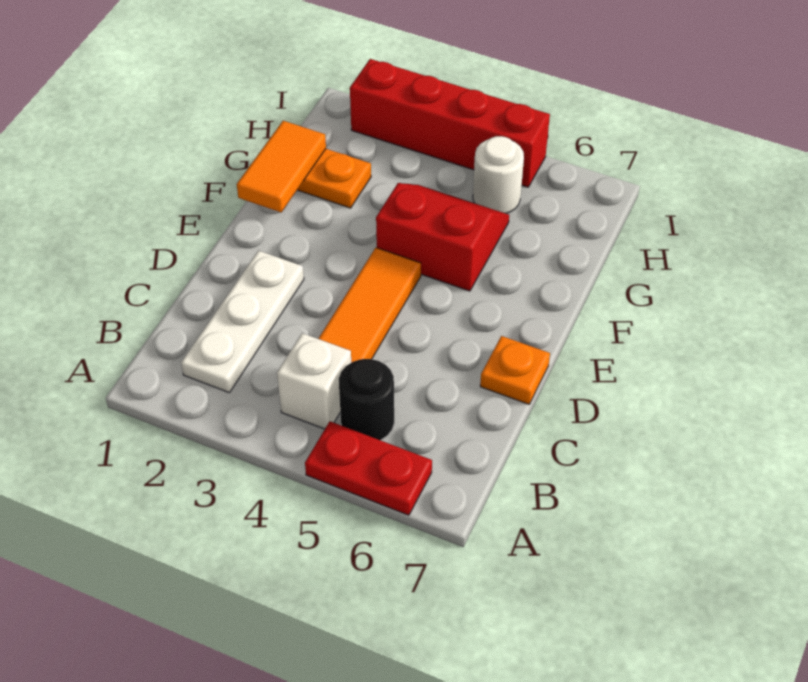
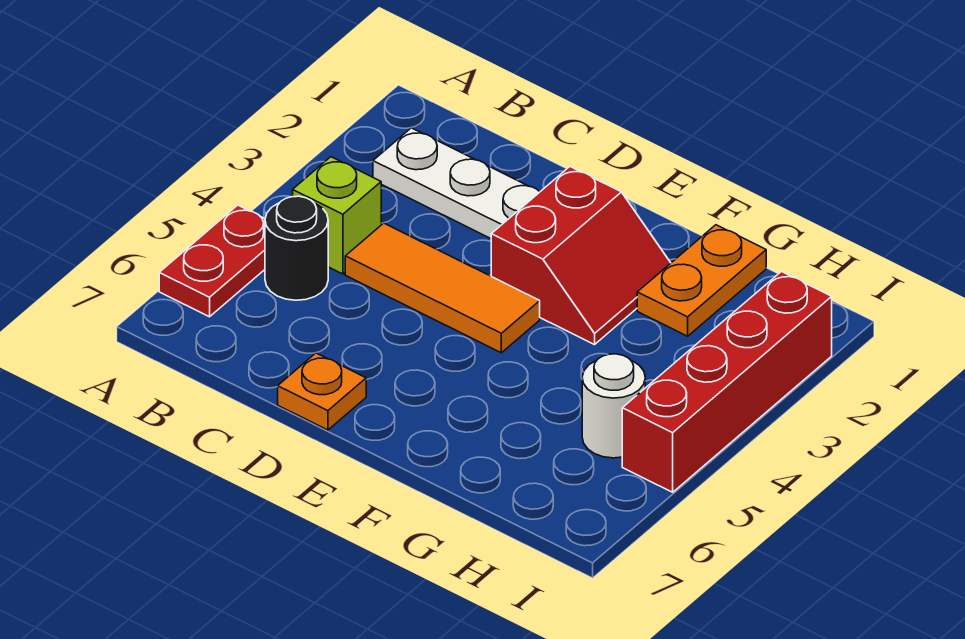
white brick B4 level 1 -> lime brick B4 level 1
orange tile F1:G1 level 2 -> none
red slope F4:G5 level 1 top F -> red slope E2:F3 level 1 top E

